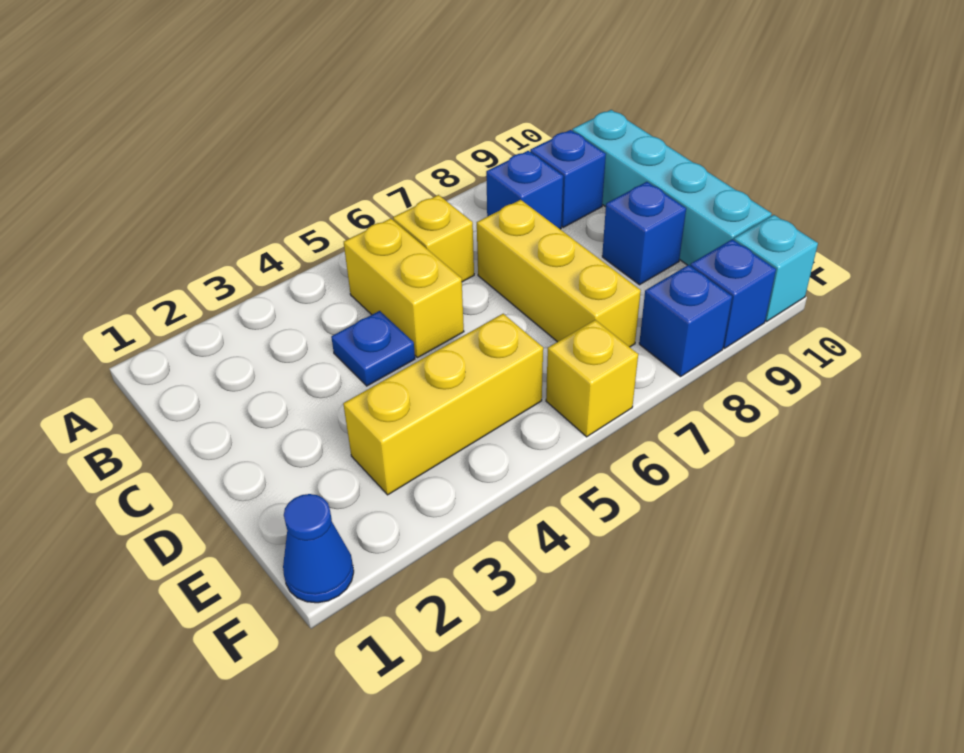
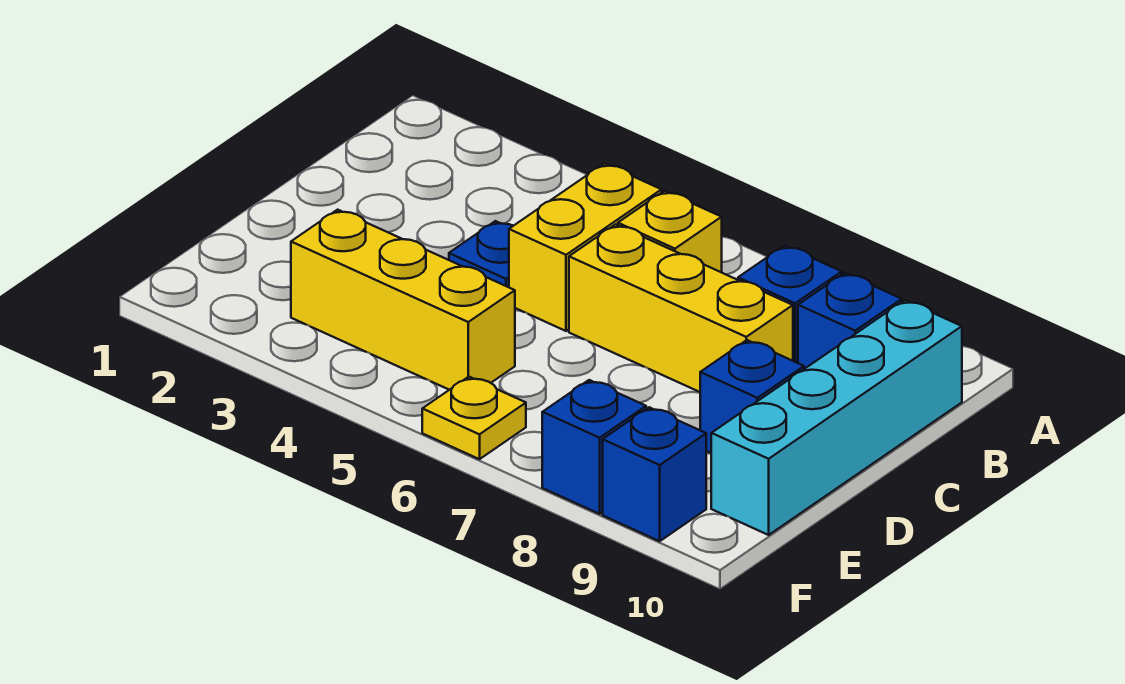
yellow brick C7:E7 level 1 -> yellow brick C6:C8 level 1
blue cone F1 level 1 -> none
yellow brick F6 level 1 -> yellow plate F6 level 1
cyan brick F10 level 1 -> none

